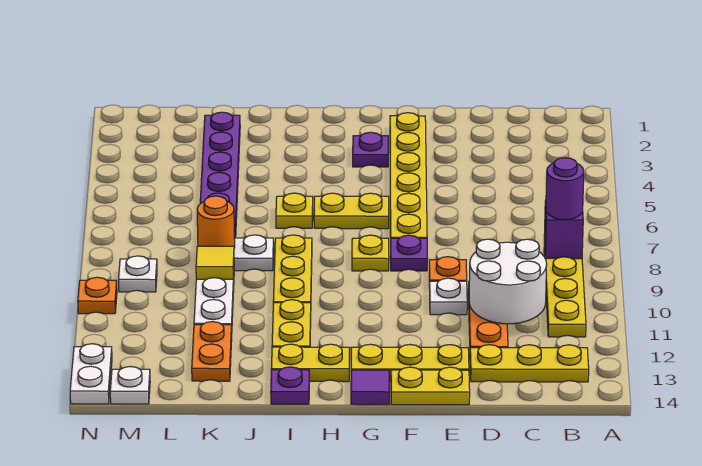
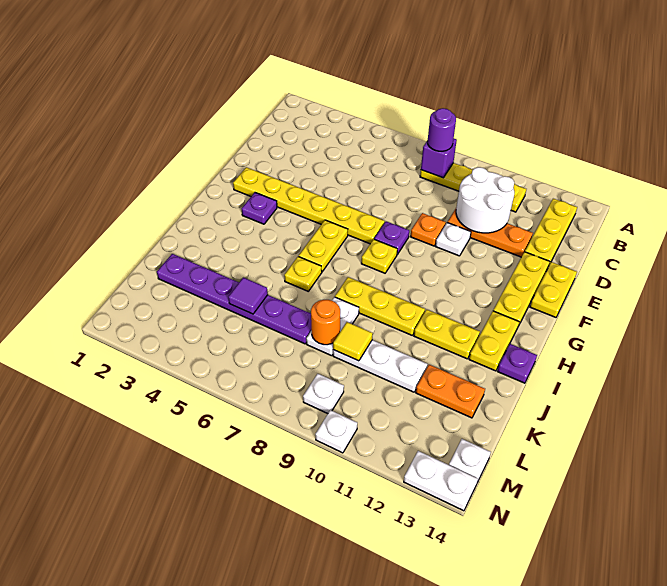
purple tile G14 level 1 -> purple tile K5 level 2
orange plate N10 level 1 -> white plate N10 level 1

